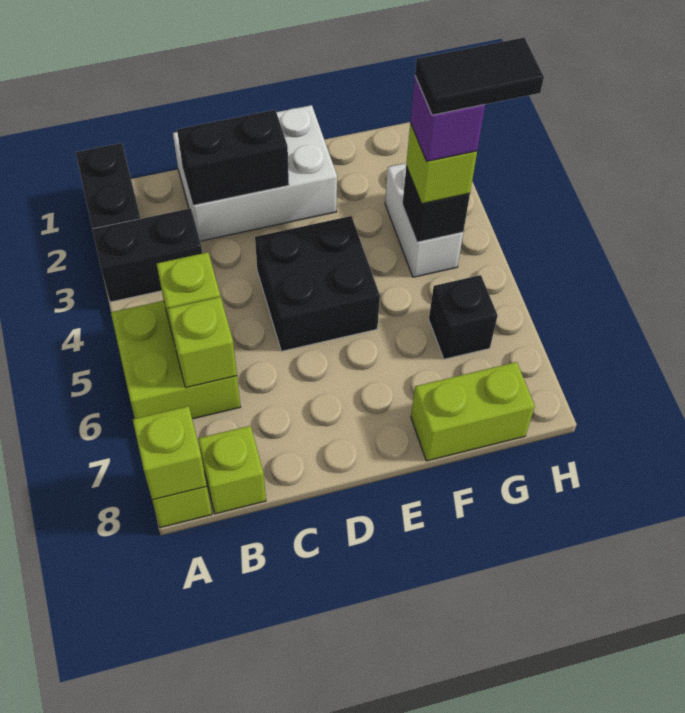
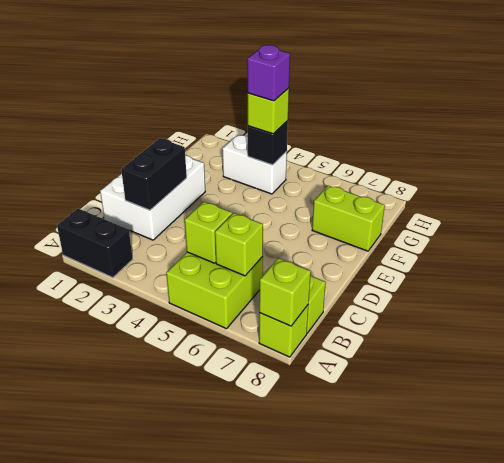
black brick A3:B3 level 1 -> none
black brick D4:E5 level 1 -> none
lime brick F8:G8 level 1 -> lime brick F7:F8 level 1
black tile G4:H4 level 5 -> none
black brick G6 level 1 -> none

